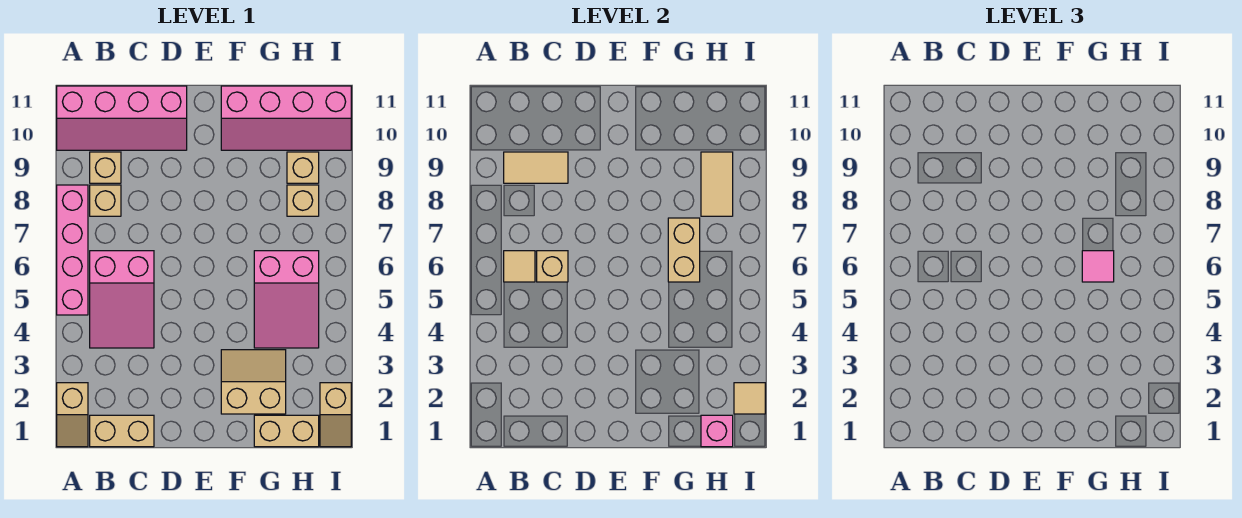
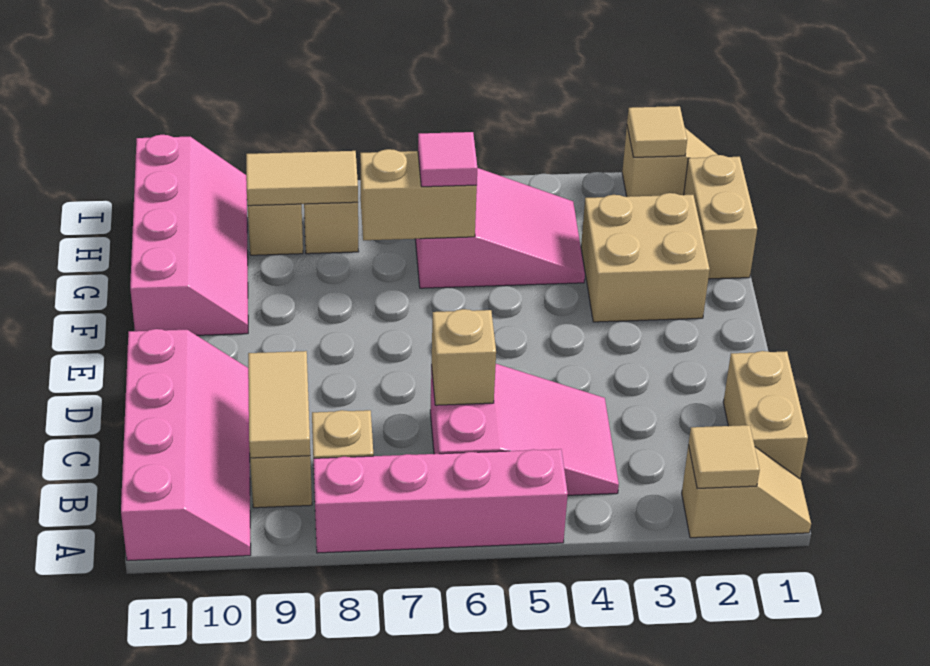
tan tile B6 level 2 -> tan tile A2 level 2
tan slope F2:G3 level 1 top 2 -> tan brick F2:G3 level 1
pink brick H1 level 2 -> none

